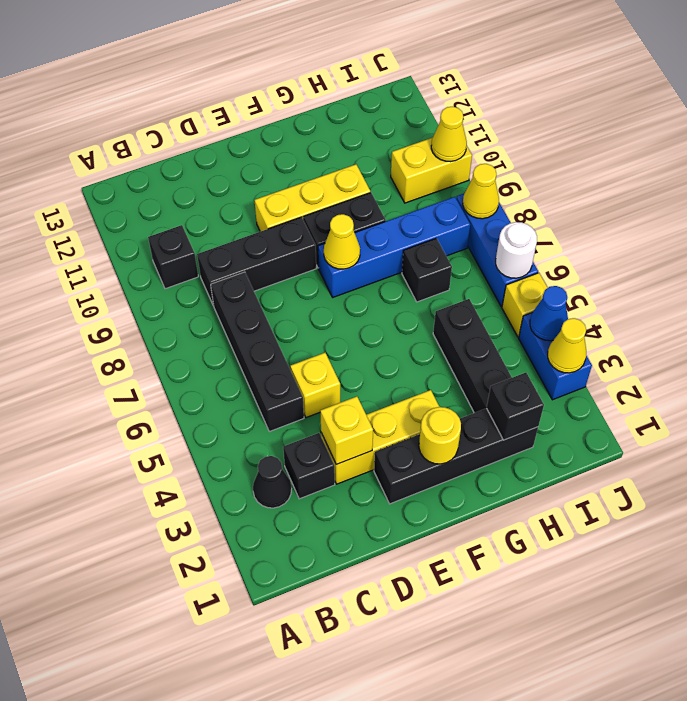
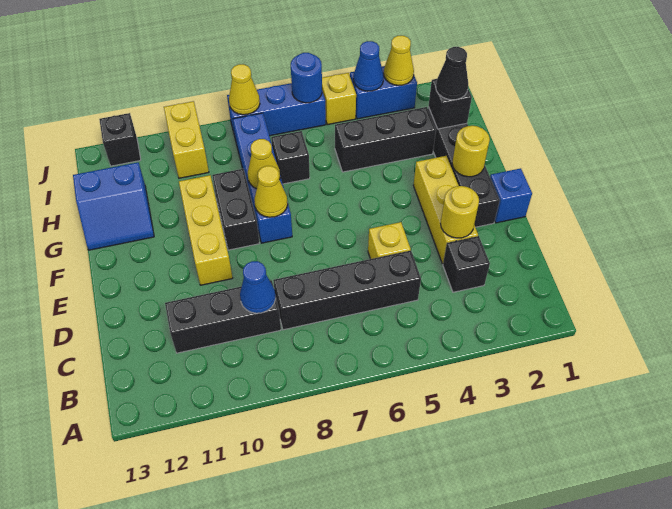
black cone B3 level 1 -> black cone H2 level 3
black brick B10 level 1 -> black brick J12 level 1
black brick C9:E9 level 1 -> black brick C9:C11 level 1
none -> blue cone C9 level 2
yellow brick D3 level 2 -> yellow round brick D3 level 2
none -> blue brick E1 level 1
none -> blue slope G12:H13 level 1 top H
white round brick J6 level 2 -> blue round brick J6 level 2
yellow cone J10 level 2 -> yellow cone G8 level 2

